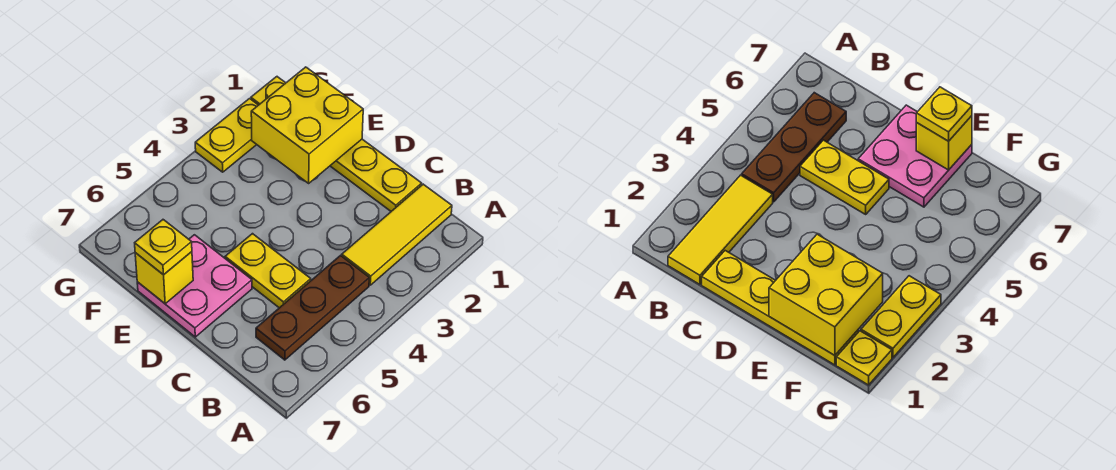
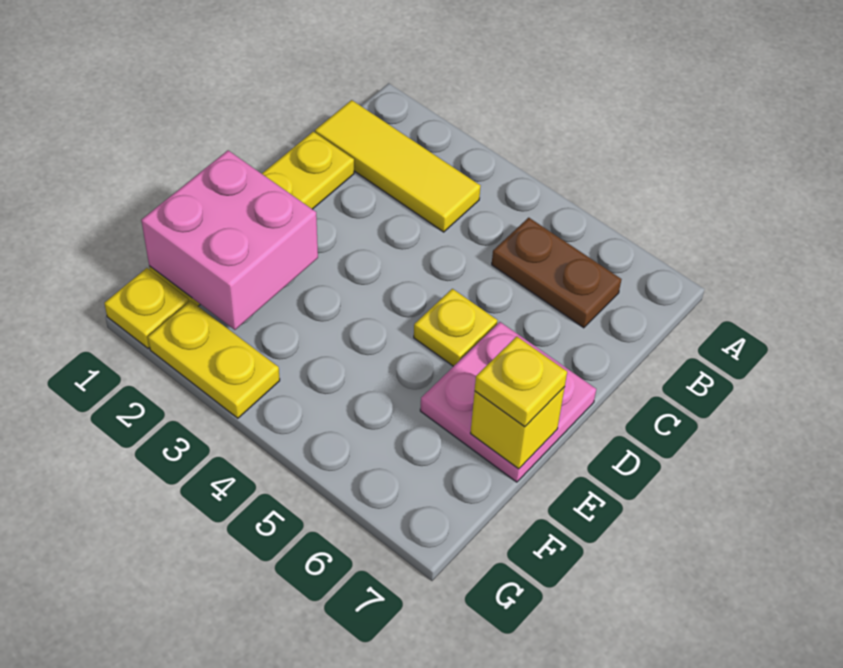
brown plate B4:B6 level 1 -> brown plate B5:B6 level 1
yellow plate C5:D5 level 1 -> yellow plate D5 level 1
yellow brick E1:F2 level 2 -> pink brick E1:F2 level 2

